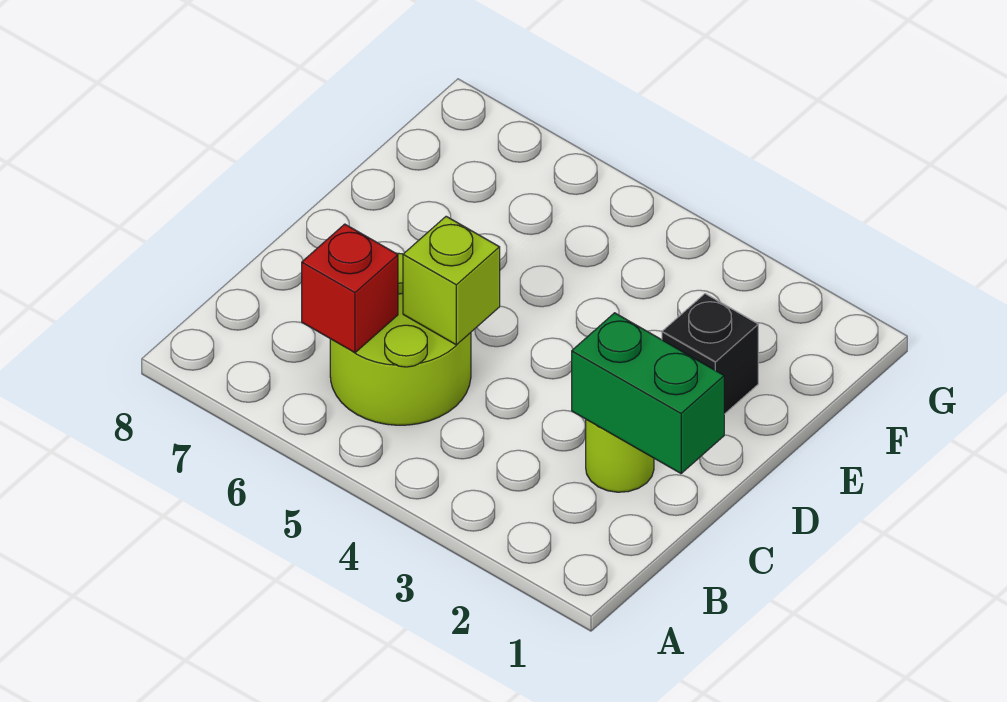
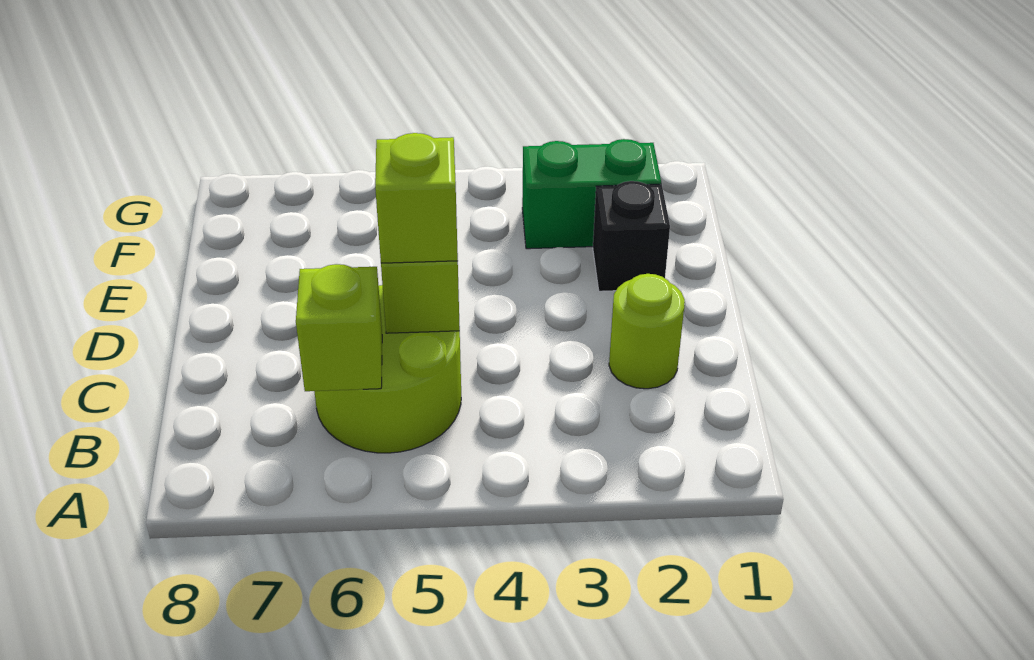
red brick B6 level 2 -> lime brick B6 level 2
green brick C1:C2 level 2 -> green brick F2:F3 level 1
none -> lime brick C5 level 3

